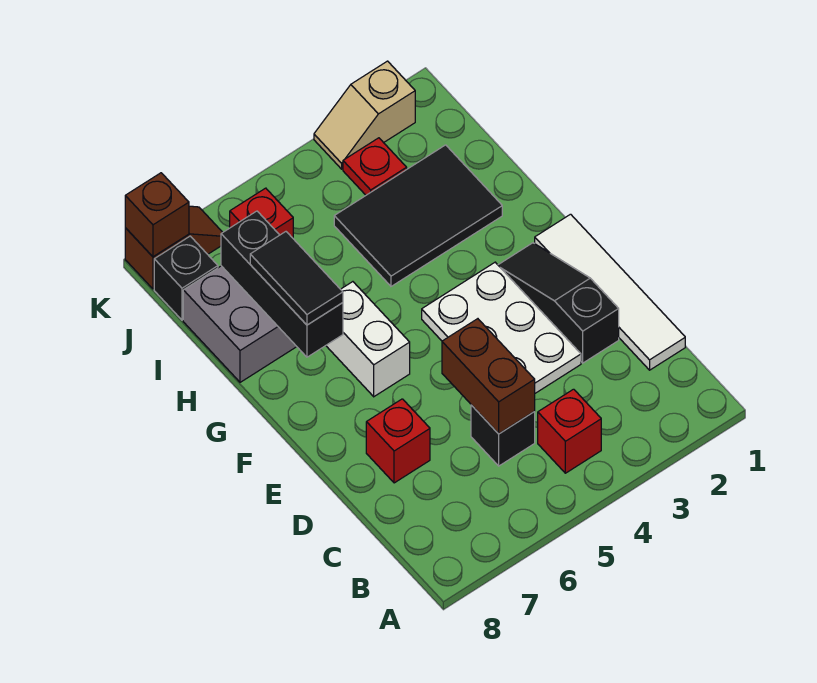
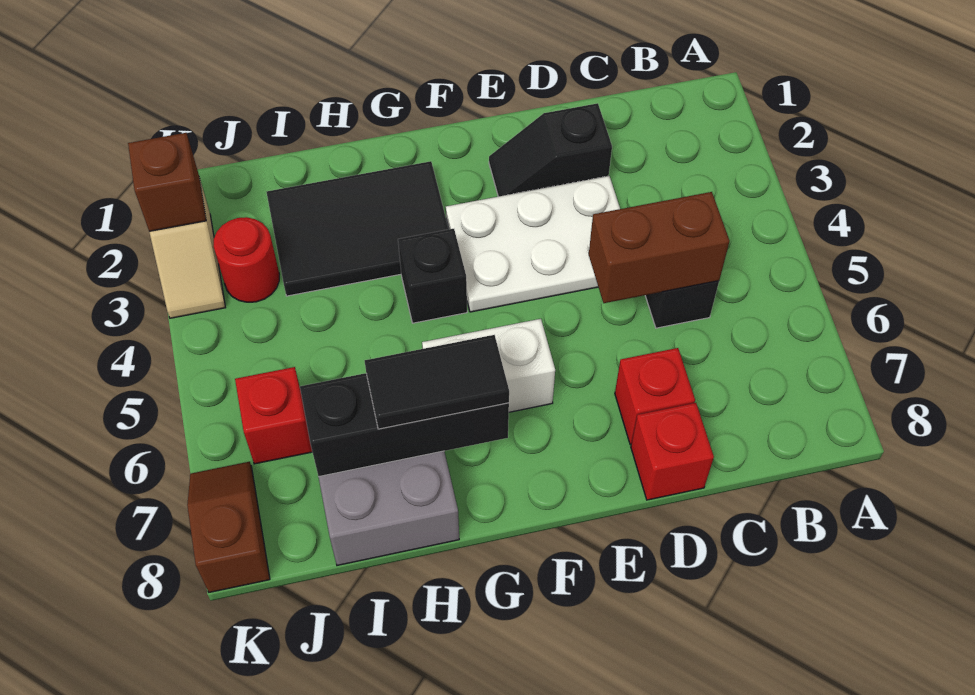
red brick B4 level 1 -> red brick D8 level 1
white tile C1:F1 level 1 -> none
black slope D2:F2 level 1 top D -> black slope D2:E2 level 1 top D
black tile H2:I4 level 1 -> black tile G2:I3 level 1
red plate J3 level 1 -> red round brick J3 level 1
black brick J8 level 1 -> black brick G4 level 1
brown brick K8 level 2 -> brown brick K2 level 2

